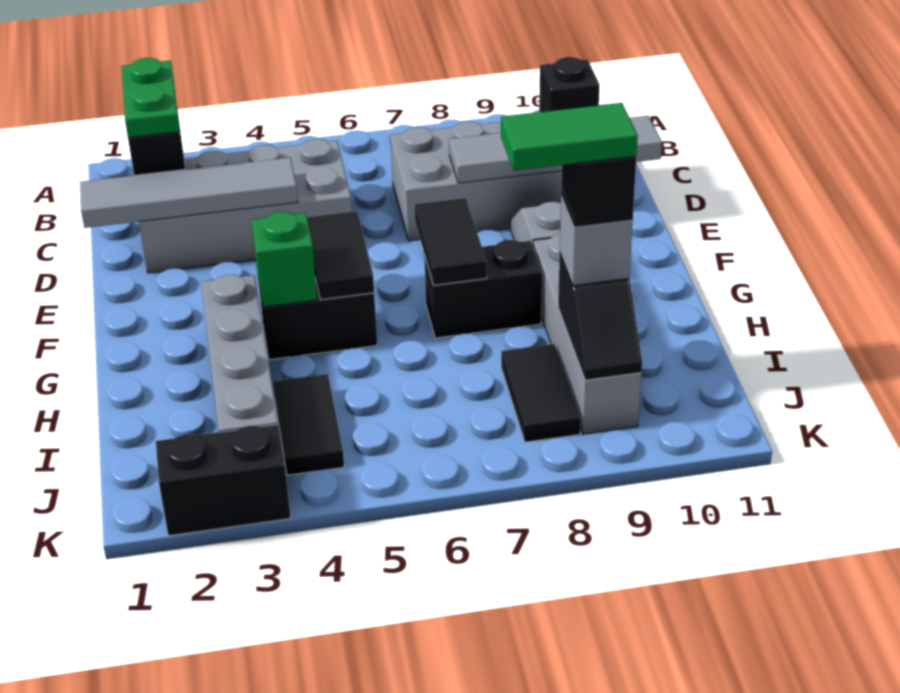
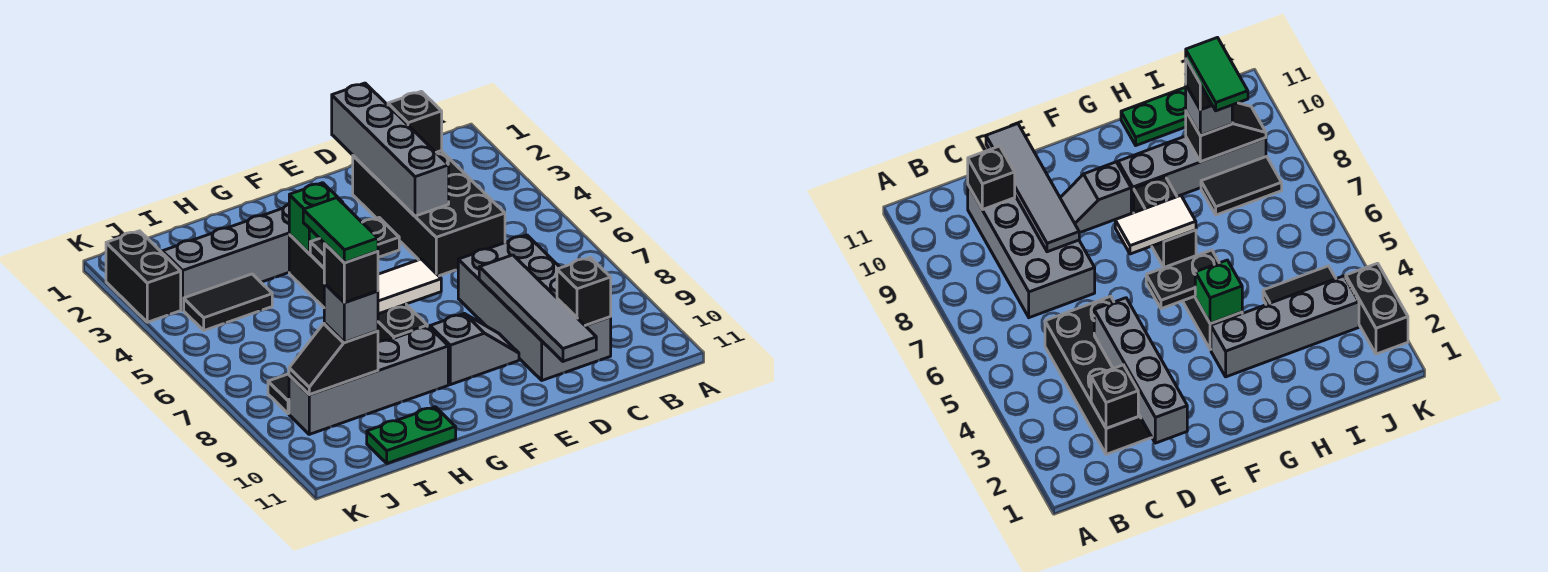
green plate B2:C2 level 3 -> green plate H11:I11 level 1
grey brick C2:D5 level 1 -> black brick C2:D5 level 1
grey tile D1:D4 level 2 -> grey brick D1:D4 level 2
black tile F5:G5 level 2 -> black plate F5:G5 level 2
black tile F7:G7 level 2 -> white tile F7:G7 level 2

